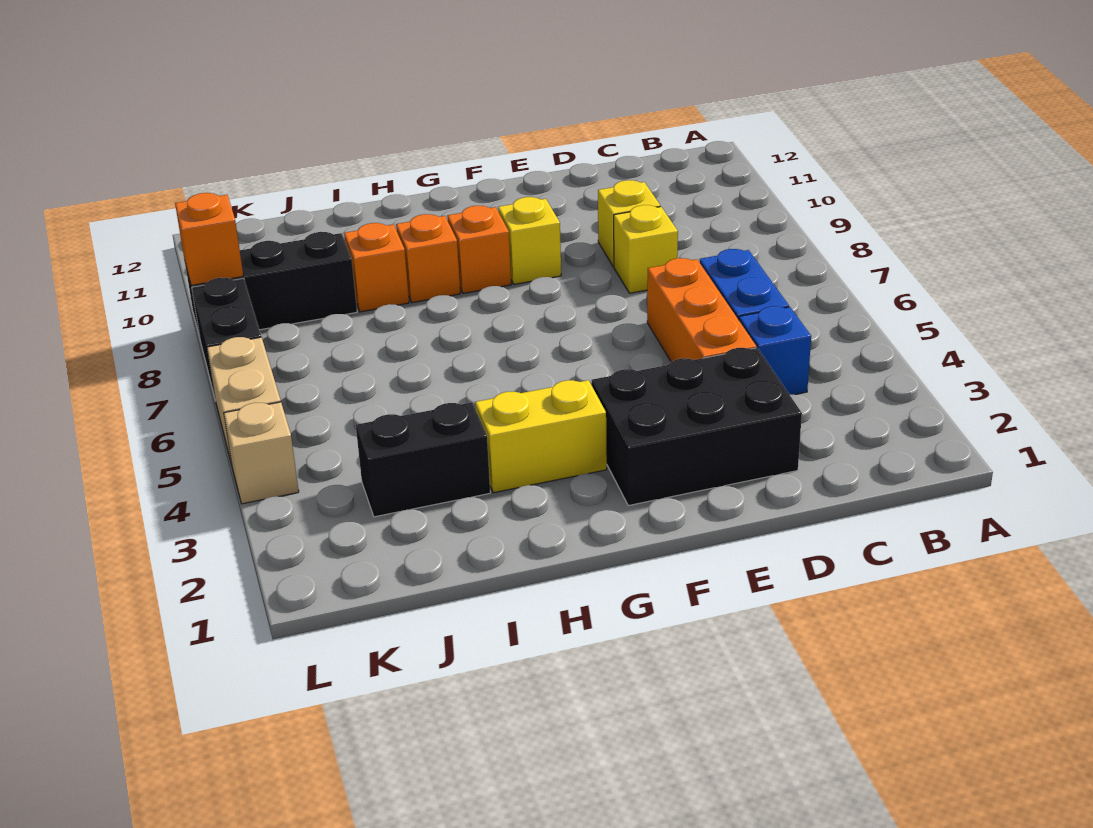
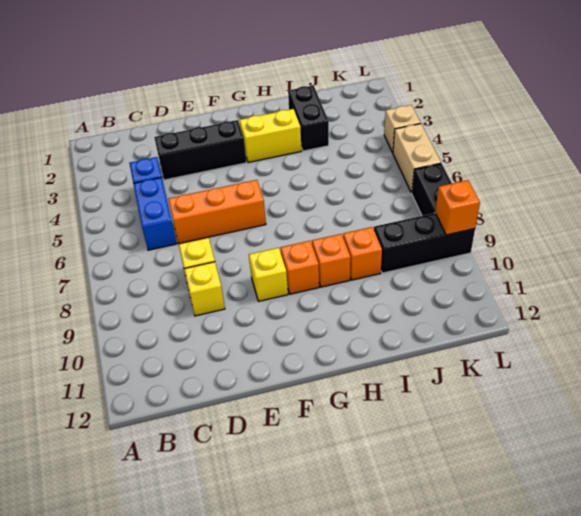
black brick D2:F3 level 1 -> black brick D3:F3 level 1
orange brick D4:D6 level 1 -> orange brick D6:F6 level 1
black brick I3:J3 level 1 -> black brick I2:I3 level 1

